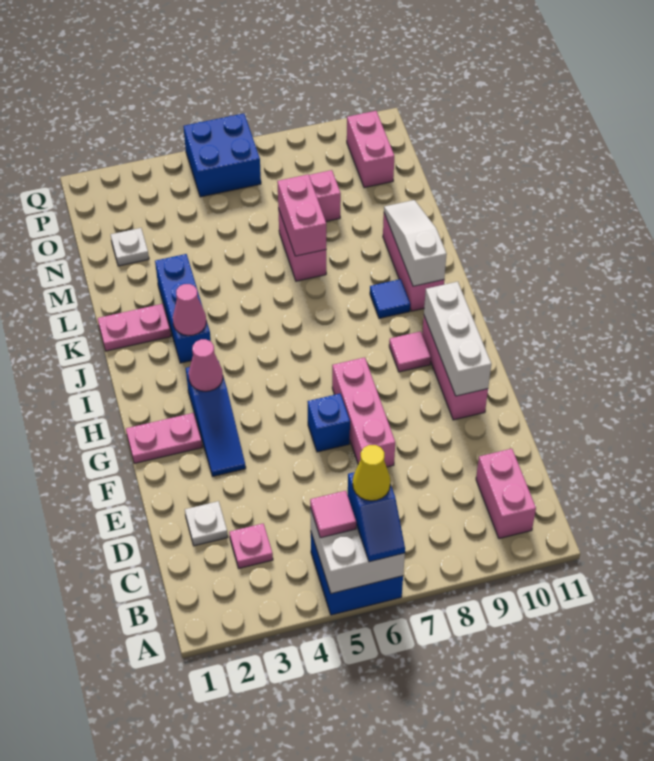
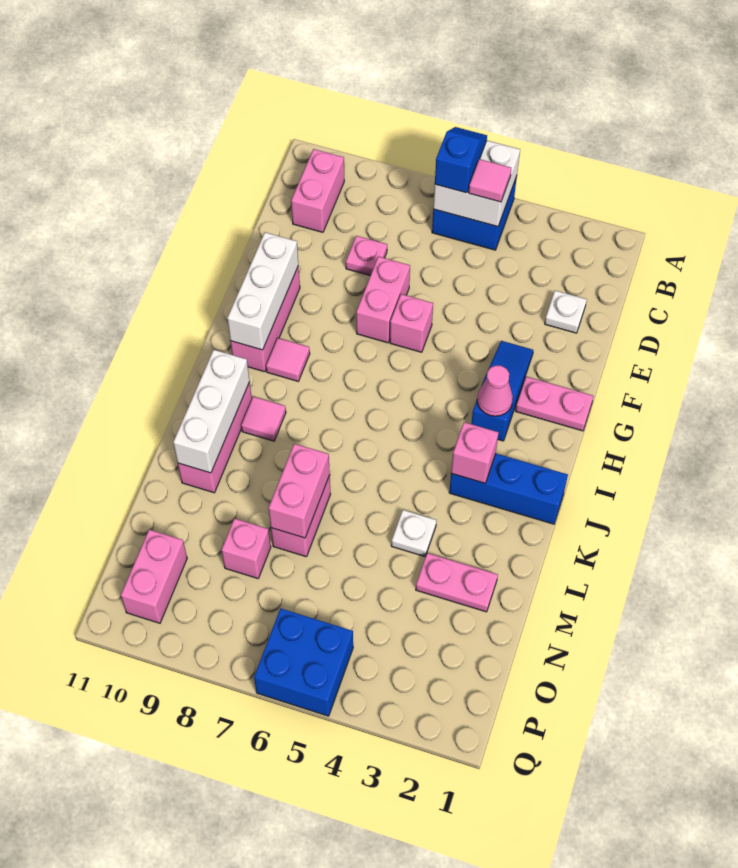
yellow cone B6 level 4 -> none
pink plate C3 level 1 -> pink plate D8 level 1
pink brick E7:G7 level 1 -> pink brick E7:F7 level 1
blue brick F6 level 1 -> pink brick F6 level 1
blue brick J3:L3 level 1 -> blue brick J1:J3 level 1
pink cone J3 level 2 -> pink brick J3 level 2
blue tile J9 level 1 -> pink tile J9 level 1
white slope J10:L10 level 2 top J -> white brick J10:L10 level 2
pink plate K1:K2 level 1 -> pink plate M2:M3 level 1
white plate N2 level 1 -> white plate L4 level 1

